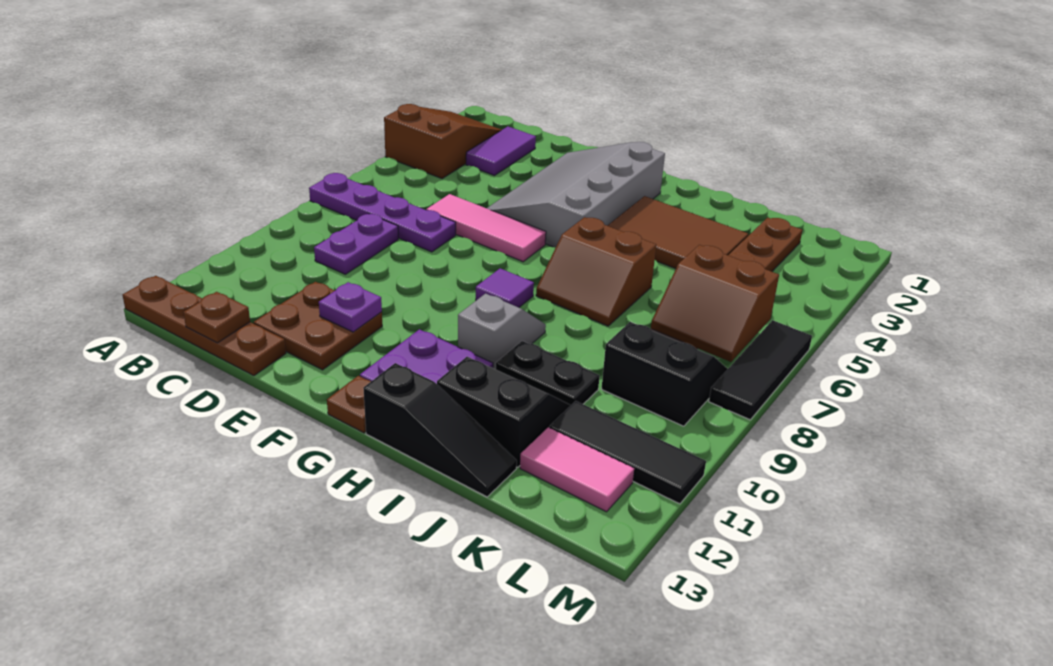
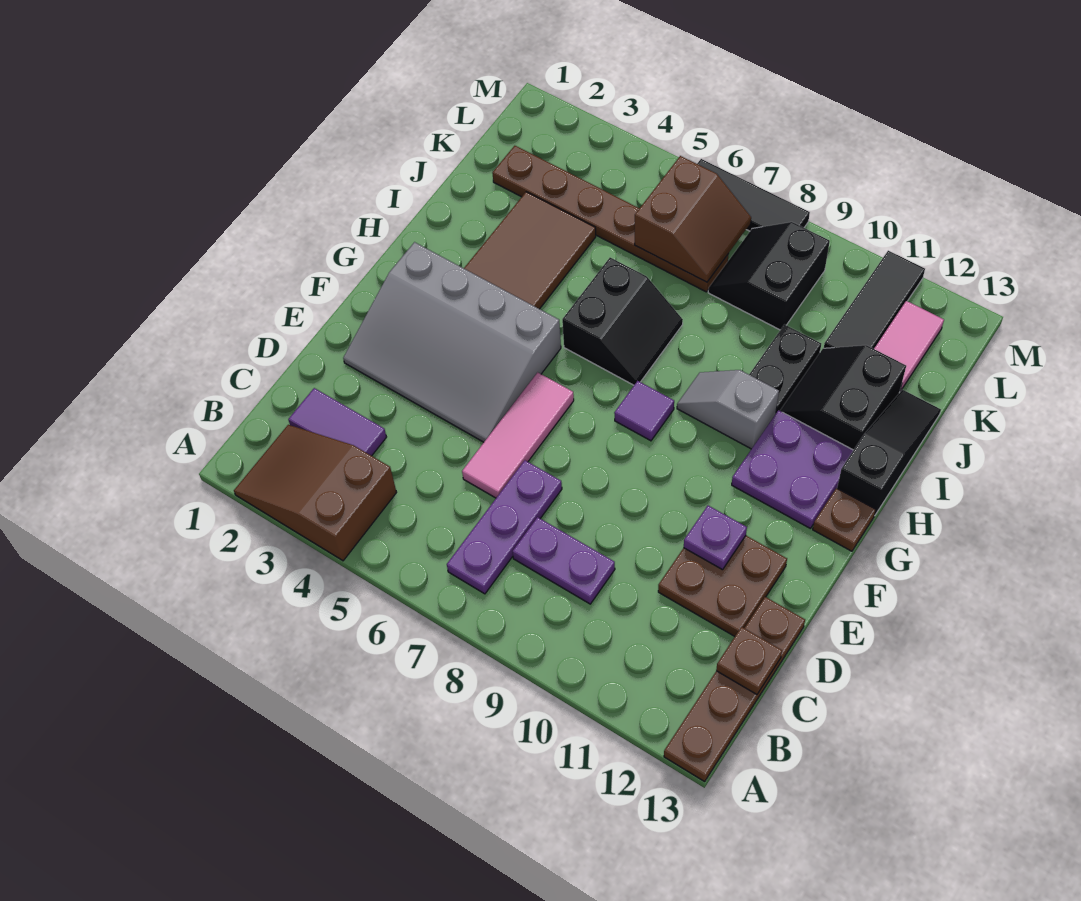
purple plate A7:D7 level 1 -> purple plate B7:D7 level 1
brown slope H6:I7 level 1 top 6 -> black slope H6:I7 level 1 top 6

